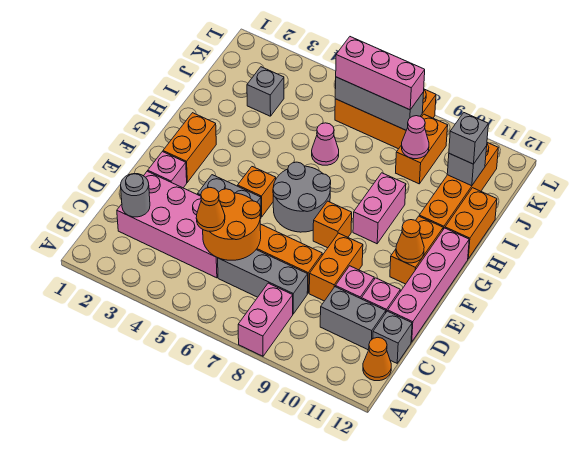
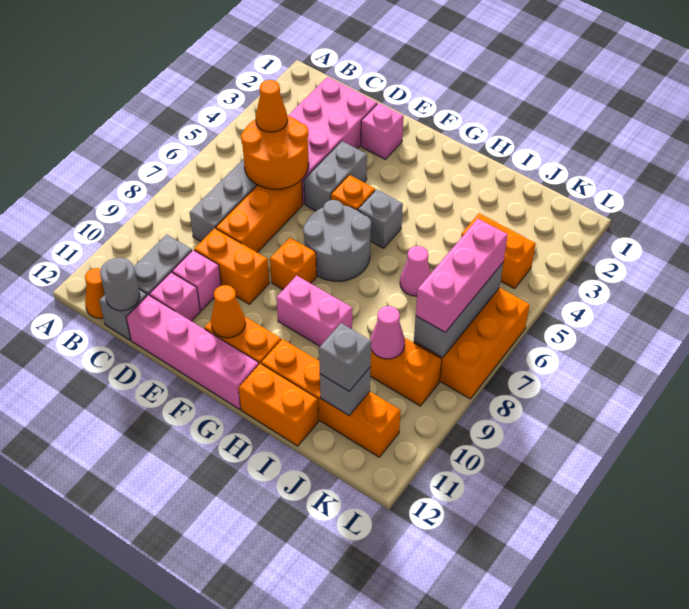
pink brick A8:B8 level 1 -> none
grey round brick C2 level 2 -> grey round brick C12 level 2
orange brick F2:G2 level 1 -> orange brick J4:K4 level 1
grey brick J3 level 1 -> grey brick G5 level 1

